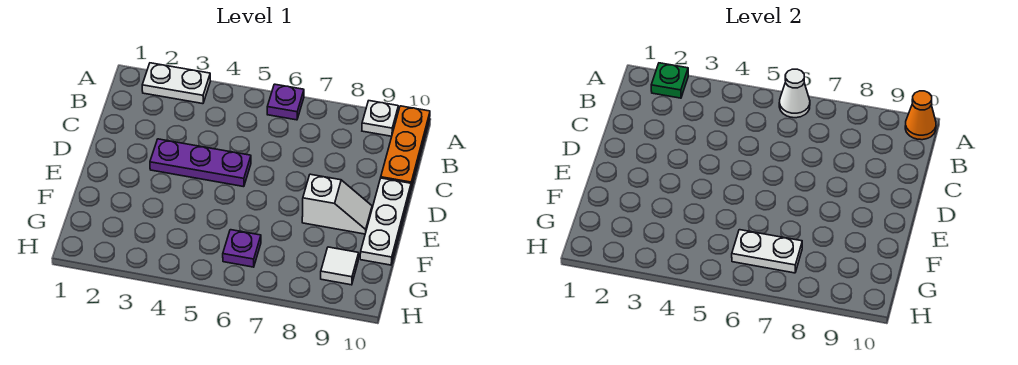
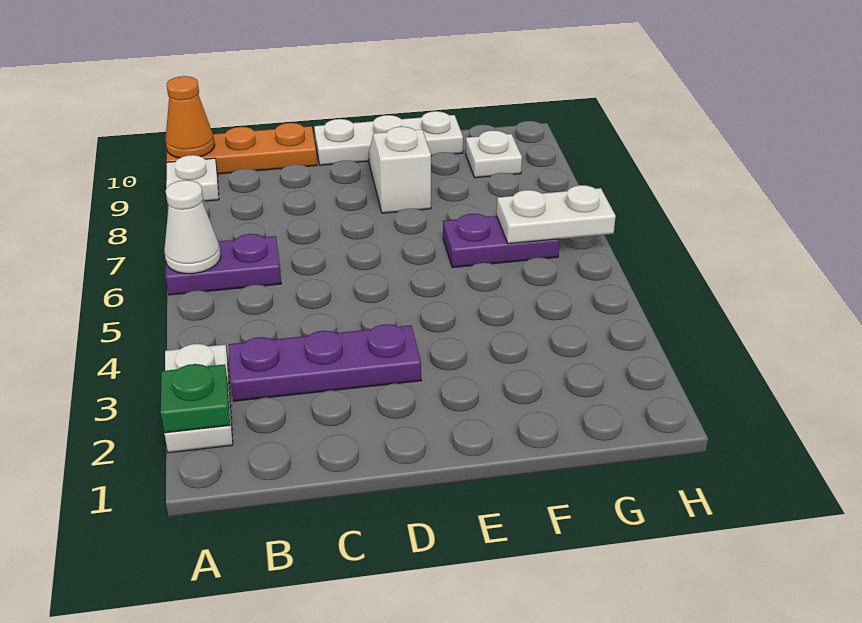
purple plate A6 level 1 -> purple plate A6:B6 level 1
purple plate D3:D5 level 1 -> purple plate B3:D3 level 1
purple plate G6 level 1 -> purple plate F6:G6 level 1
white plate G6:G7 level 2 -> white plate G6:H6 level 2
white tile G9 level 1 -> white plate G9 level 1

